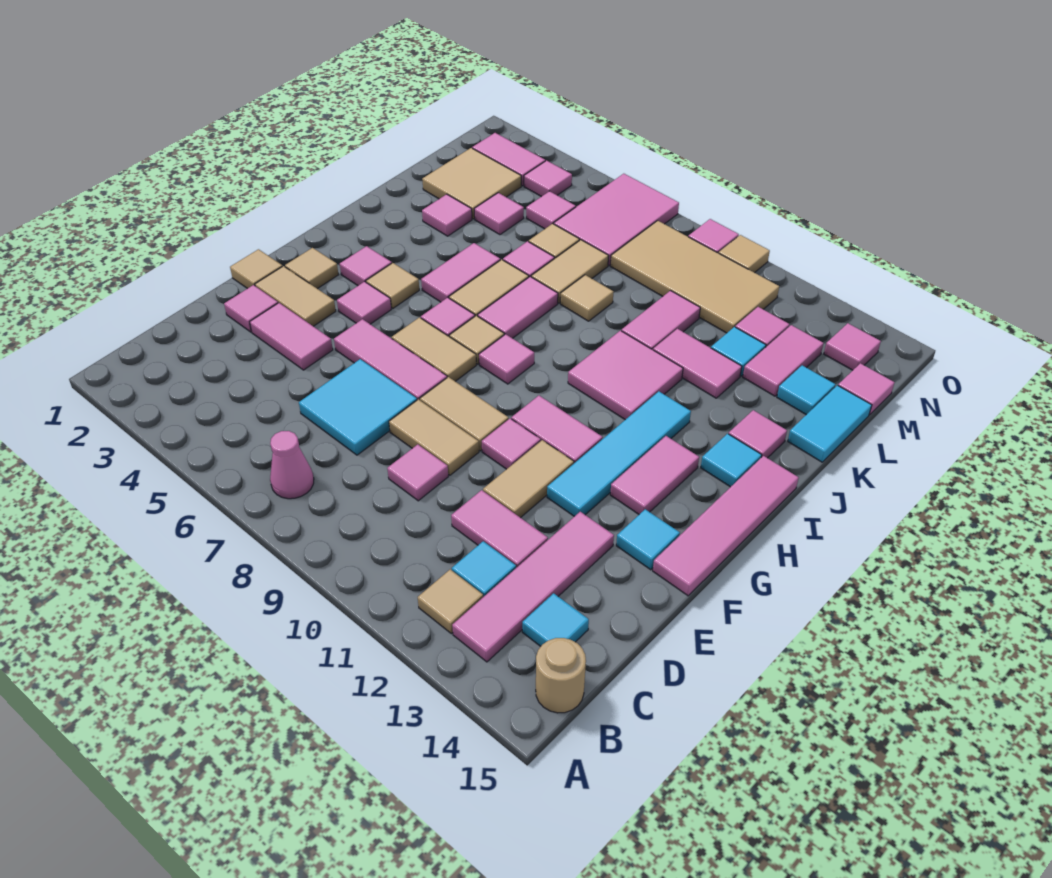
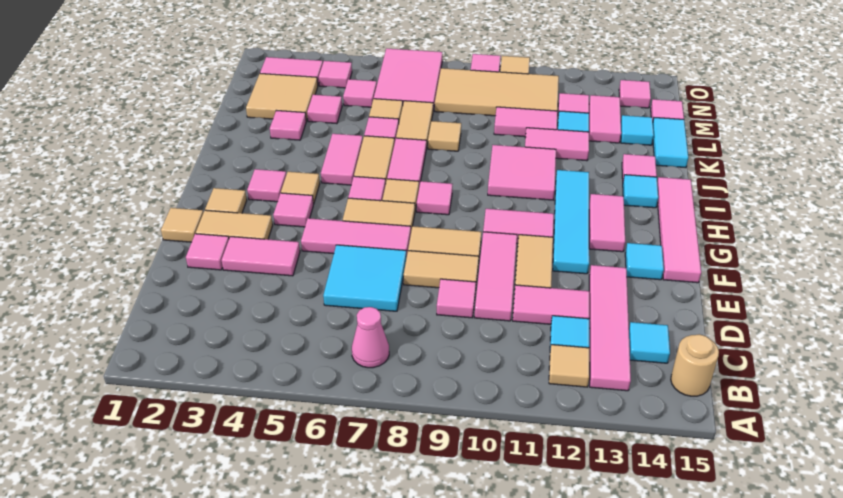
pink tile F10 level 1 -> pink tile D10:F10 level 1
pink tile K10:L10 level 1 -> pink tile L10:L11 level 1

